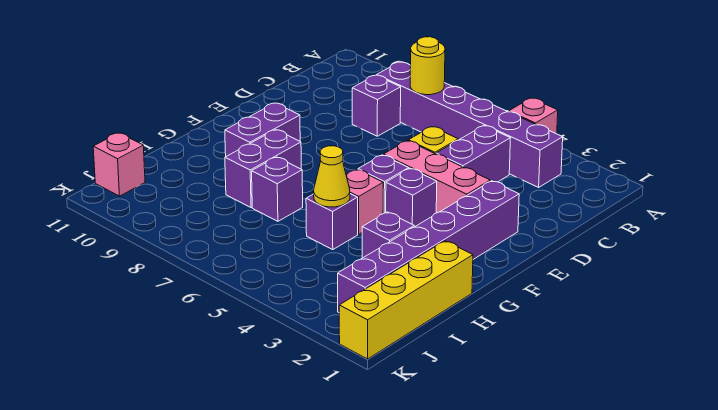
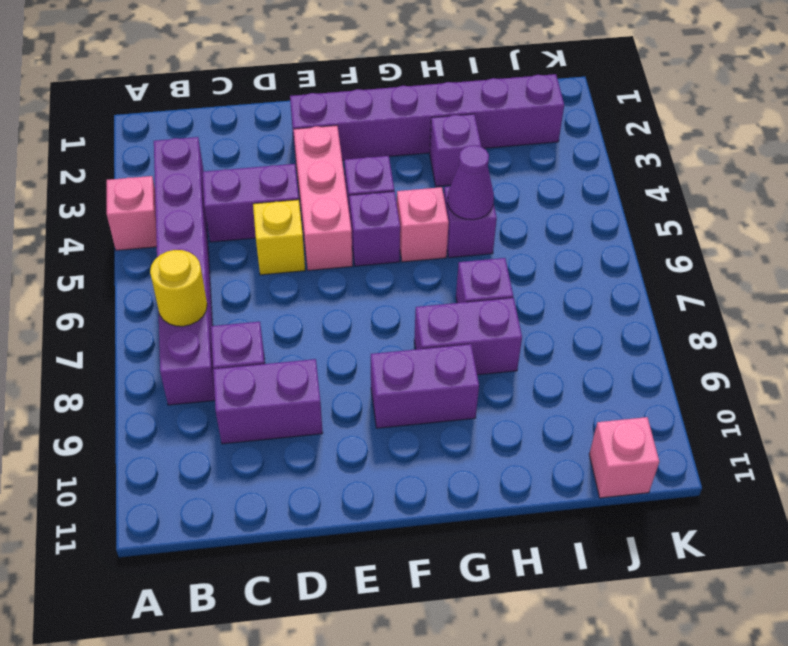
none -> purple brick C9:D9 level 1
yellow brick H1:K1 level 1 -> none
yellow cone H5 level 2 -> purple cone H5 level 2

